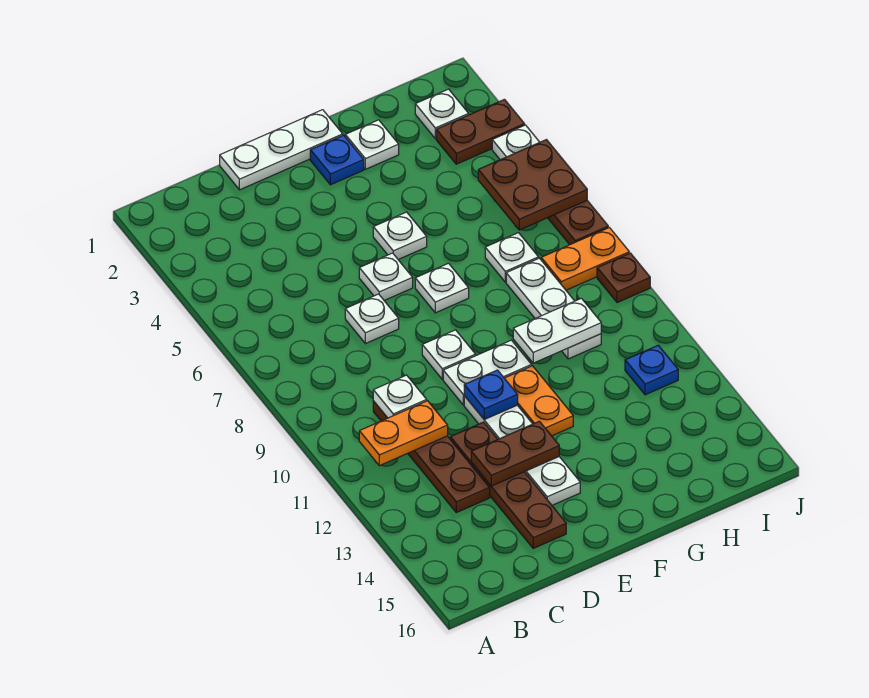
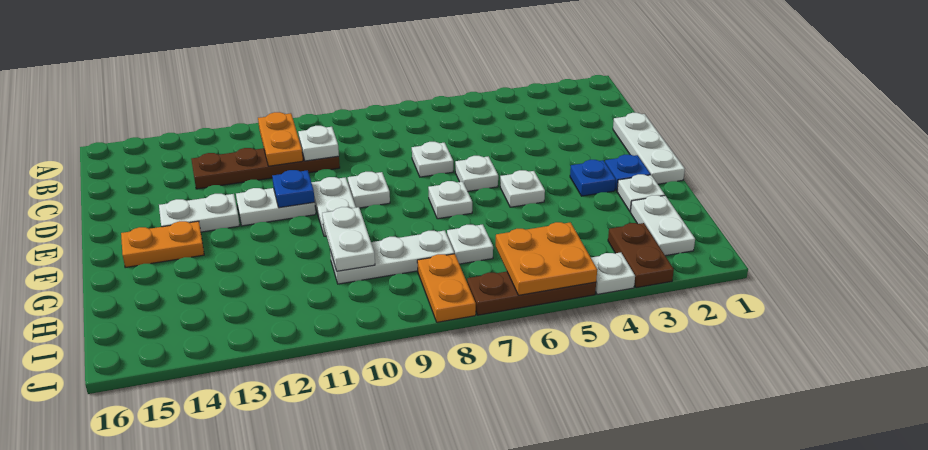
brown plate D12:D15 level 1 -> none
brown plate D13:E13 level 2 -> none
orange plate F11:F12 level 1 -> orange plate F14:F15 level 1
white plate I2 level 1 -> white plate H2:I2 level 1
brown plate I5:J6 level 2 -> orange plate I5:J6 level 2
blue plate I12 level 1 -> blue plate F3 level 1
brown plate J9 level 1 -> none

